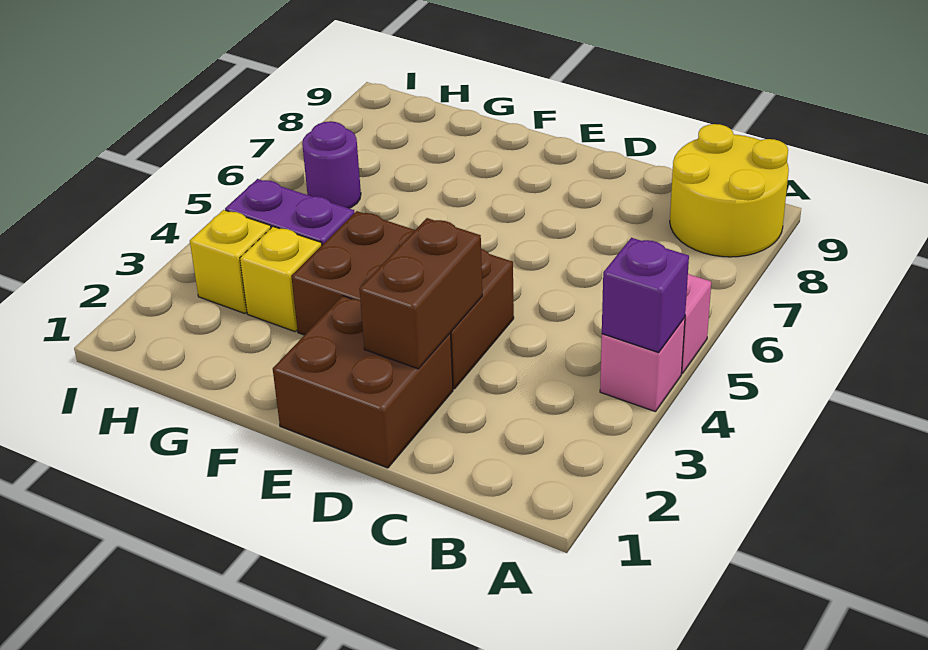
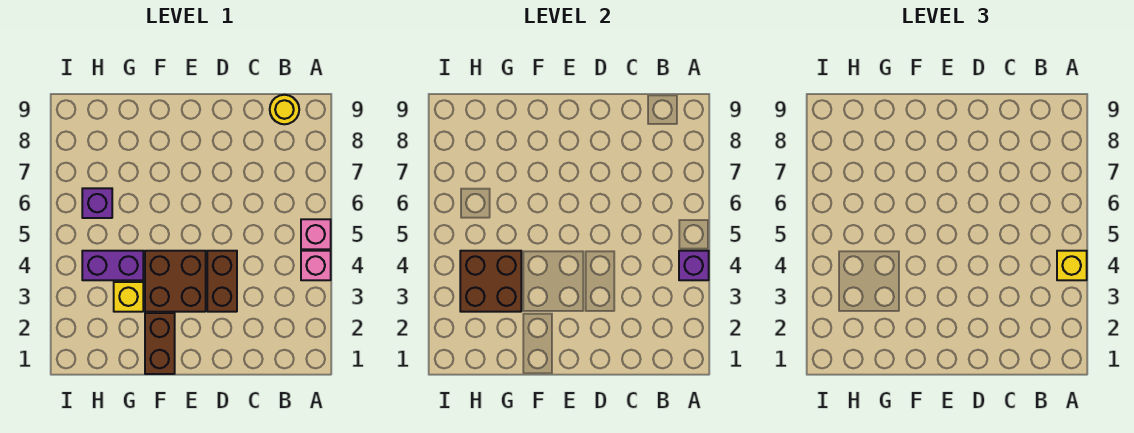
yellow round brick A8:B9 level 1 -> yellow round brick B9 level 1
brown brick D1:E2 level 1 -> brown brick G3:H4 level 2
brown brick D2:D3 level 2 -> brown brick F1:F2 level 1
yellow brick H3 level 1 -> yellow brick A4 level 3
purple round brick H6 level 1 -> purple brick H6 level 1

